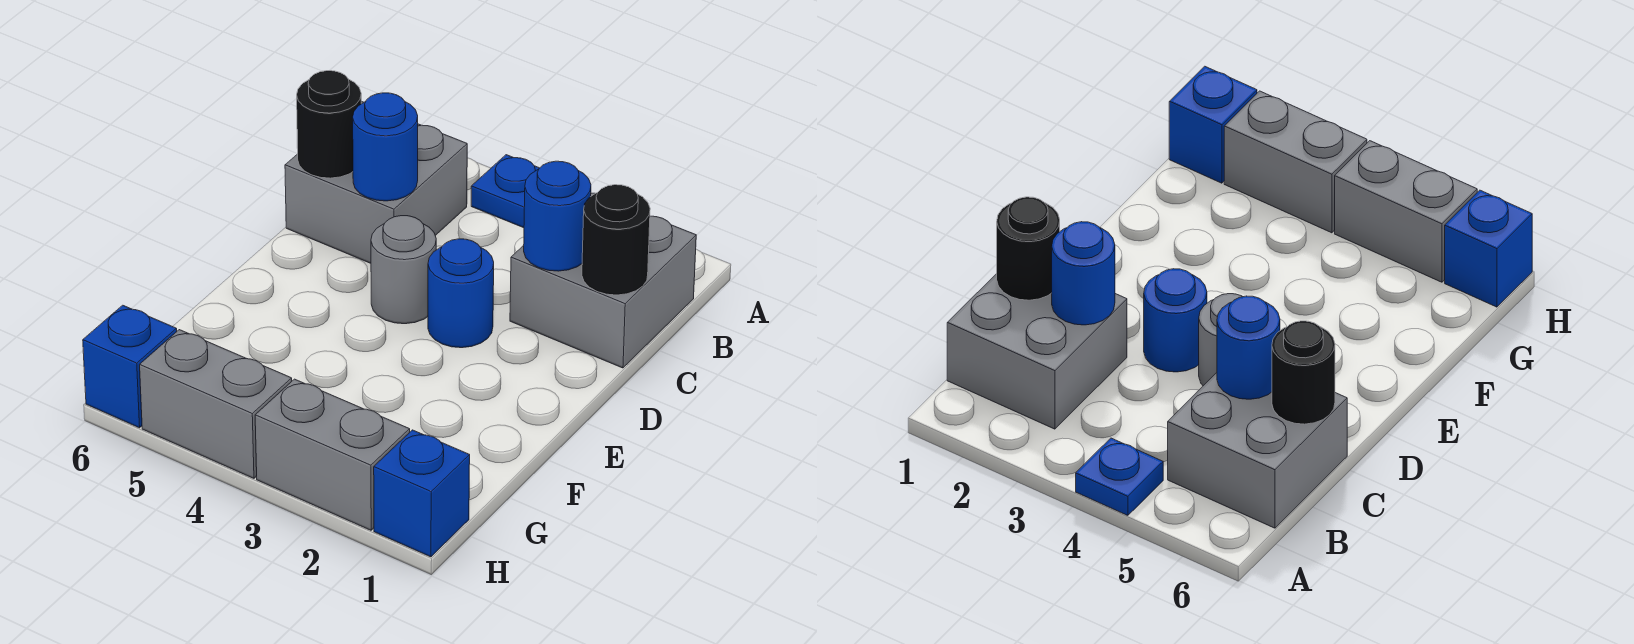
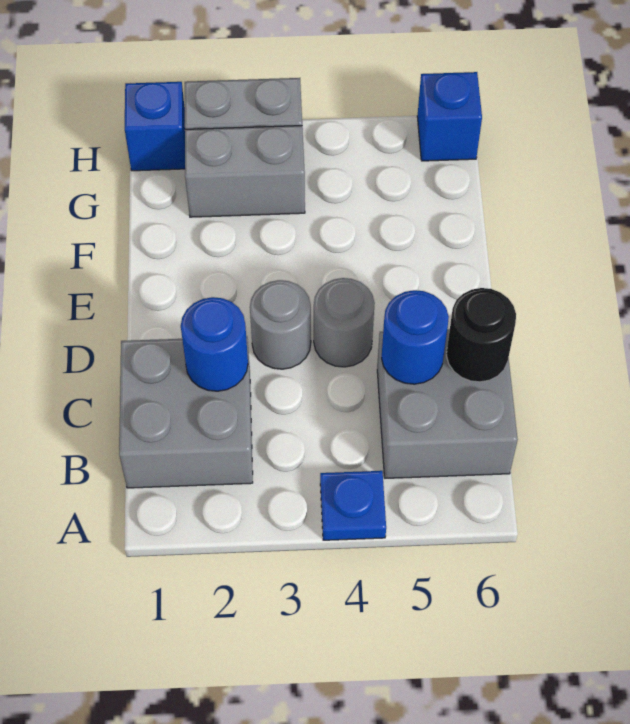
black round brick C1 level 2 -> none
blue round brick D3 level 1 -> grey round brick D3 level 1
grey brick H4:H5 level 1 -> grey brick G2:G3 level 1

